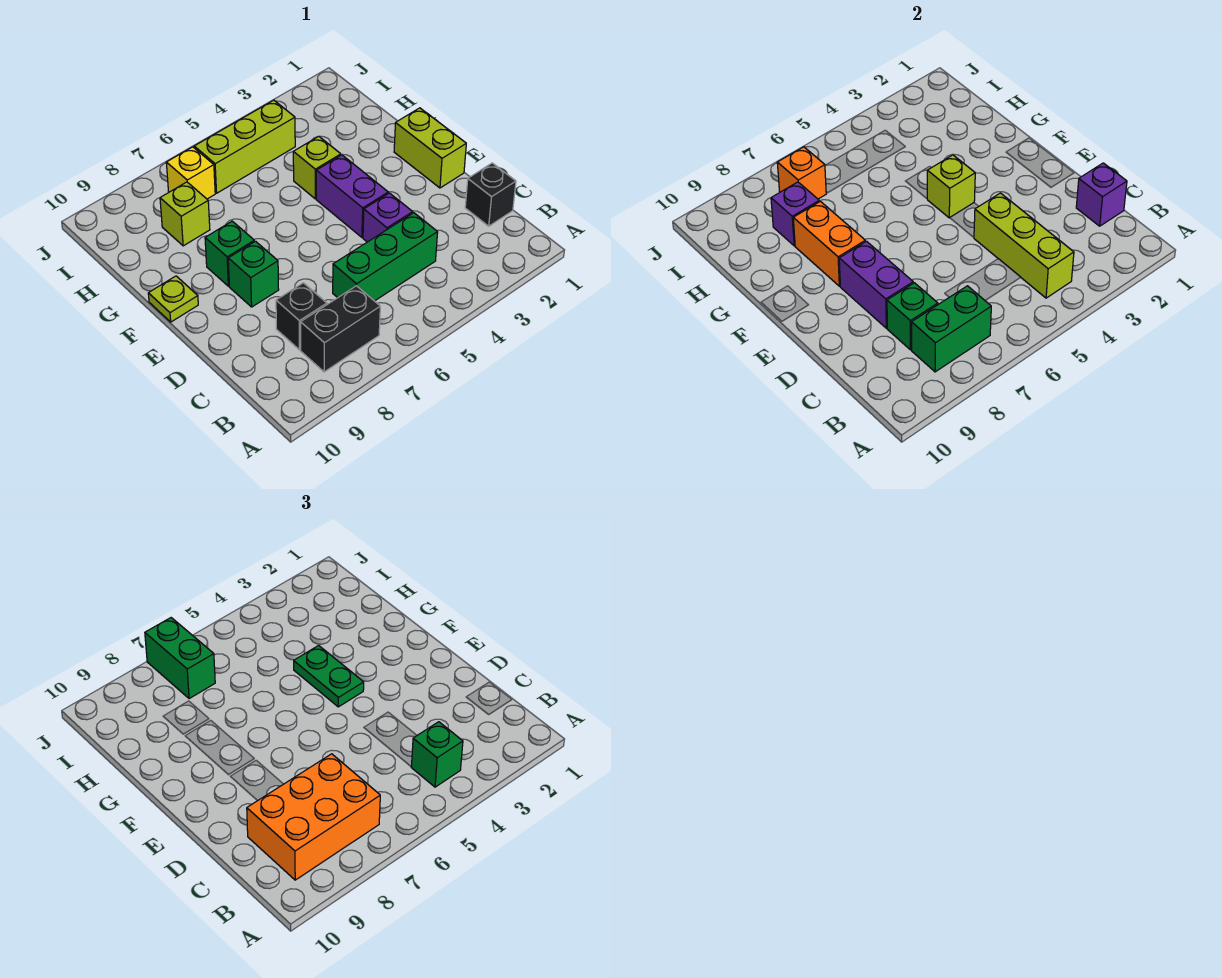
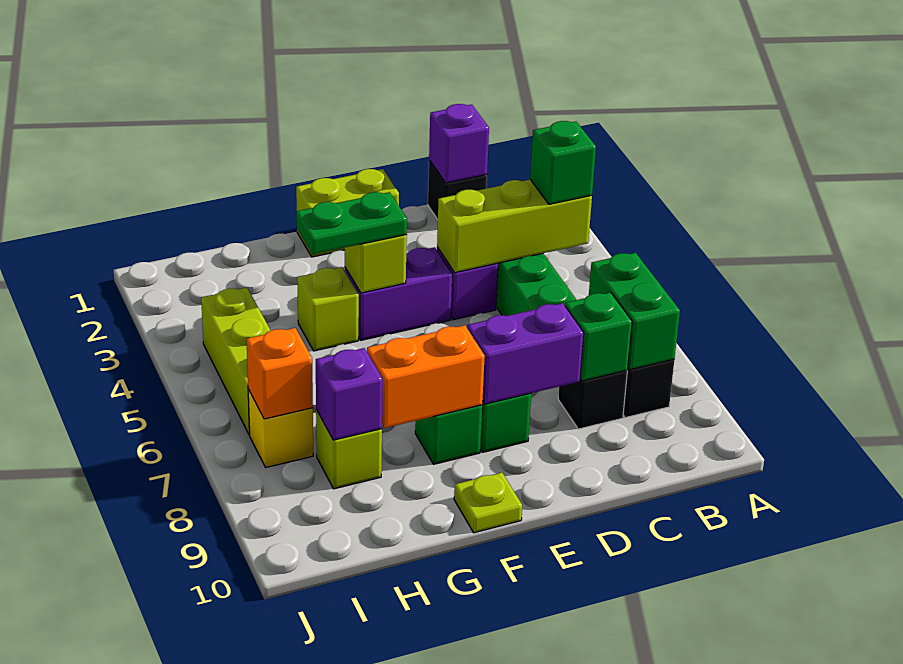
orange brick B7:C9 level 3 -> none
green brick I7:J7 level 3 -> none

